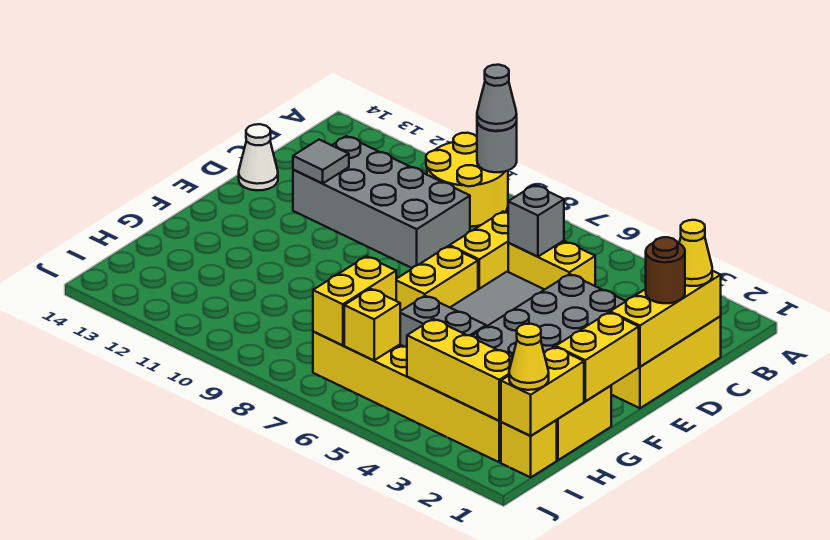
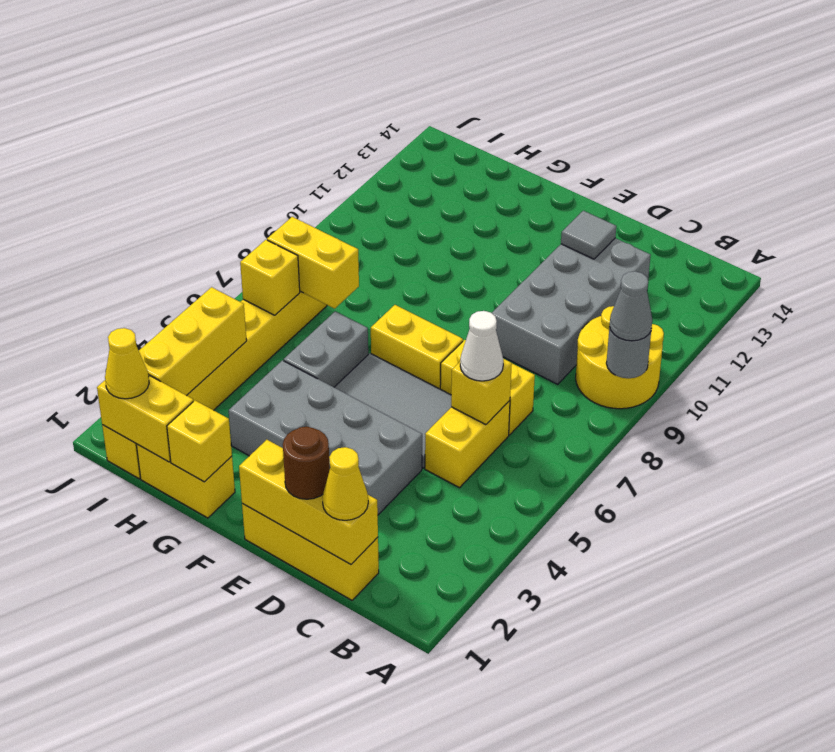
grey brick C6 level 2 -> yellow brick C6 level 2
white cone D14 level 1 -> white cone C6 level 3
yellow brick F1:G1 level 2 -> yellow brick G1 level 2

